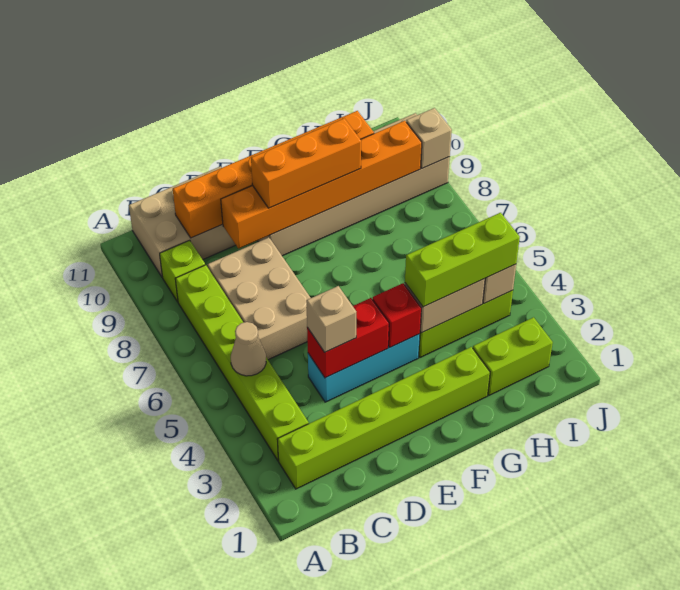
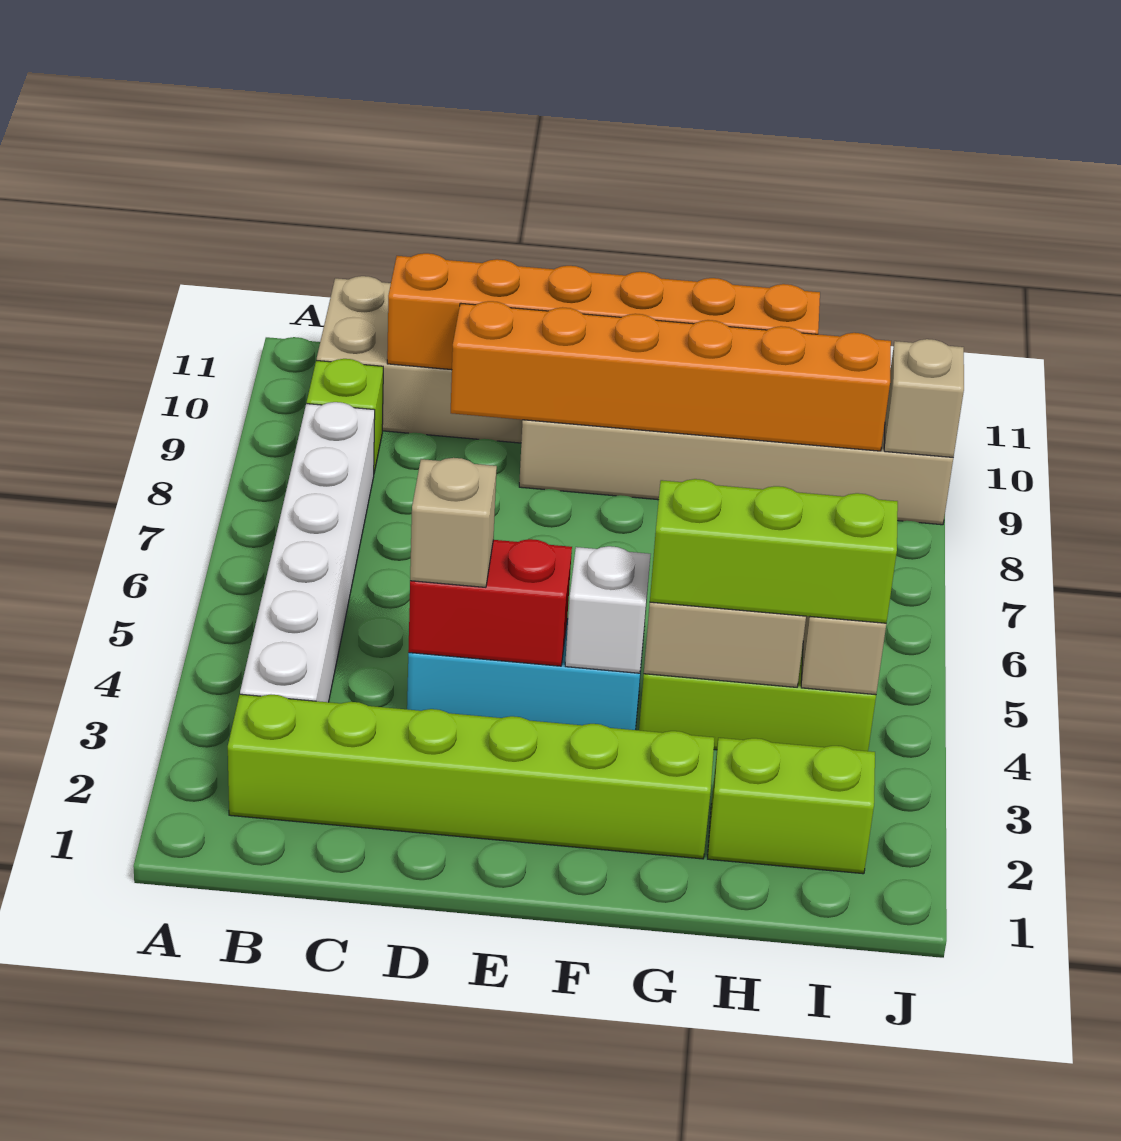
lime brick B3:B8 level 1 -> white brick B3:B8 level 1
tan cone B5 level 2 -> none
tan brick C6:D8 level 1 -> none
orange brick E9:G9 level 3 -> none
red brick F4 level 2 -> white brick F4 level 2

